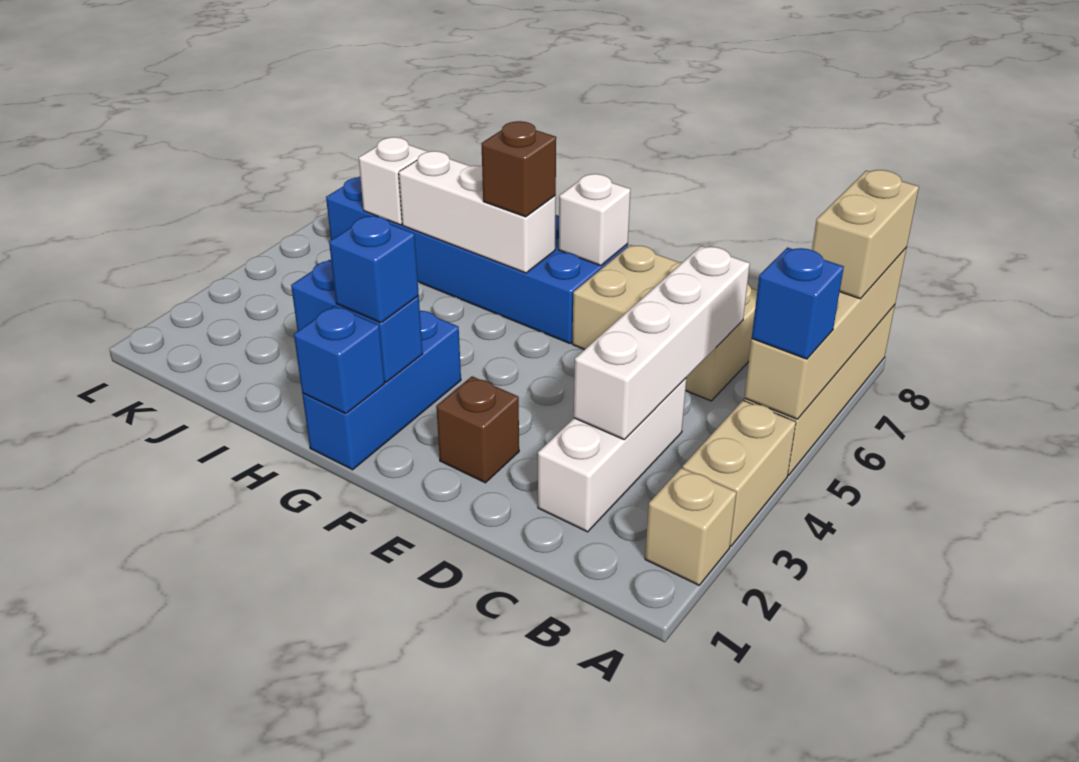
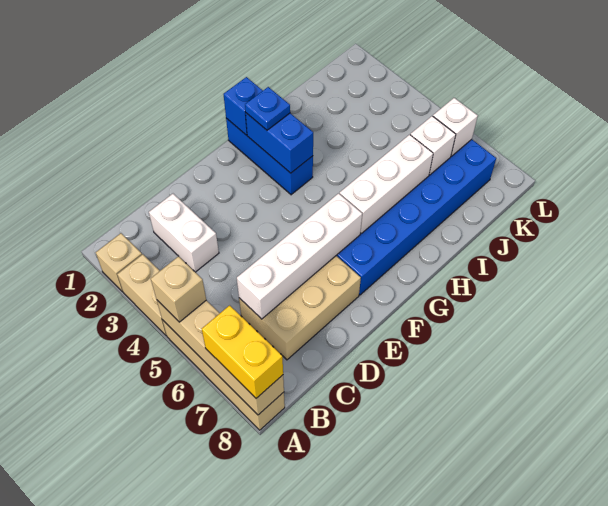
blue brick A5 level 3 -> tan brick A5 level 3
tan brick A7:A8 level 3 -> yellow brick A7:A8 level 3
white brick C2:C4 level 1 -> white brick C2:C3 level 1
white brick C3:C6 level 2 -> white brick C6:F6 level 2
brown brick E2 level 1 -> none
white brick F7 level 2 -> white brick K6 level 2
blue brick G2:H2 level 2 -> blue brick G2:G3 level 2
blue brick G2 level 3 -> blue plate G2 level 3
brown brick G6 level 3 -> none

